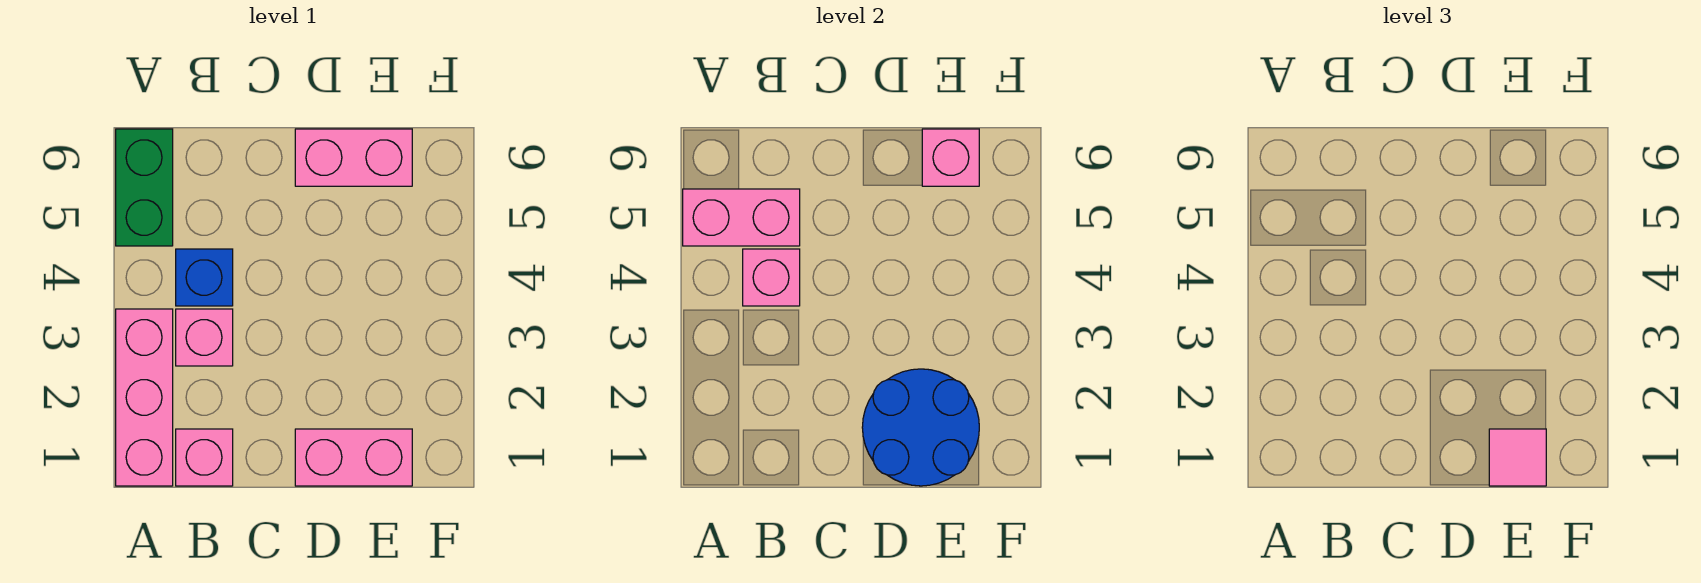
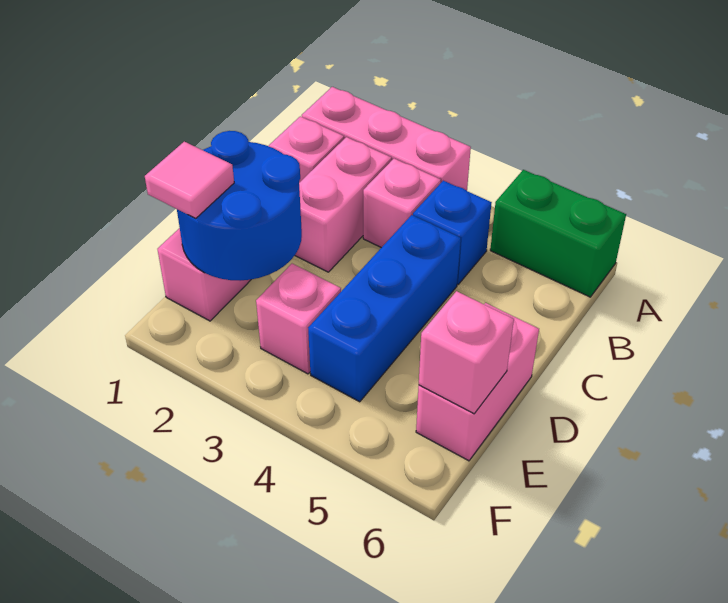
pink brick A5:B5 level 2 -> pink brick B2:C2 level 1
pink brick B4 level 2 -> pink brick E3 level 1
none -> blue brick C4:E4 level 1

